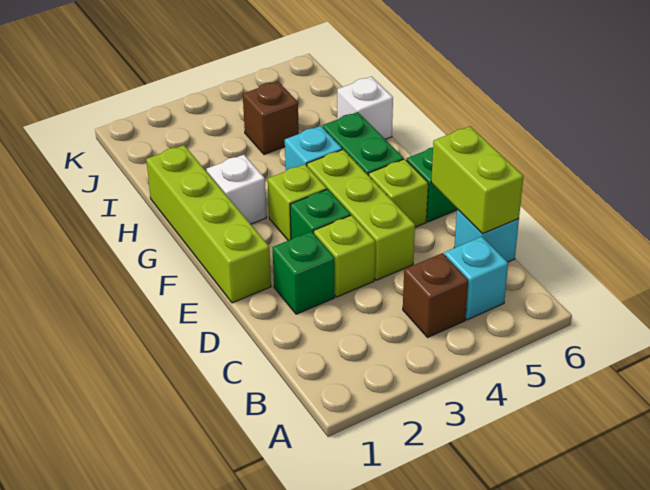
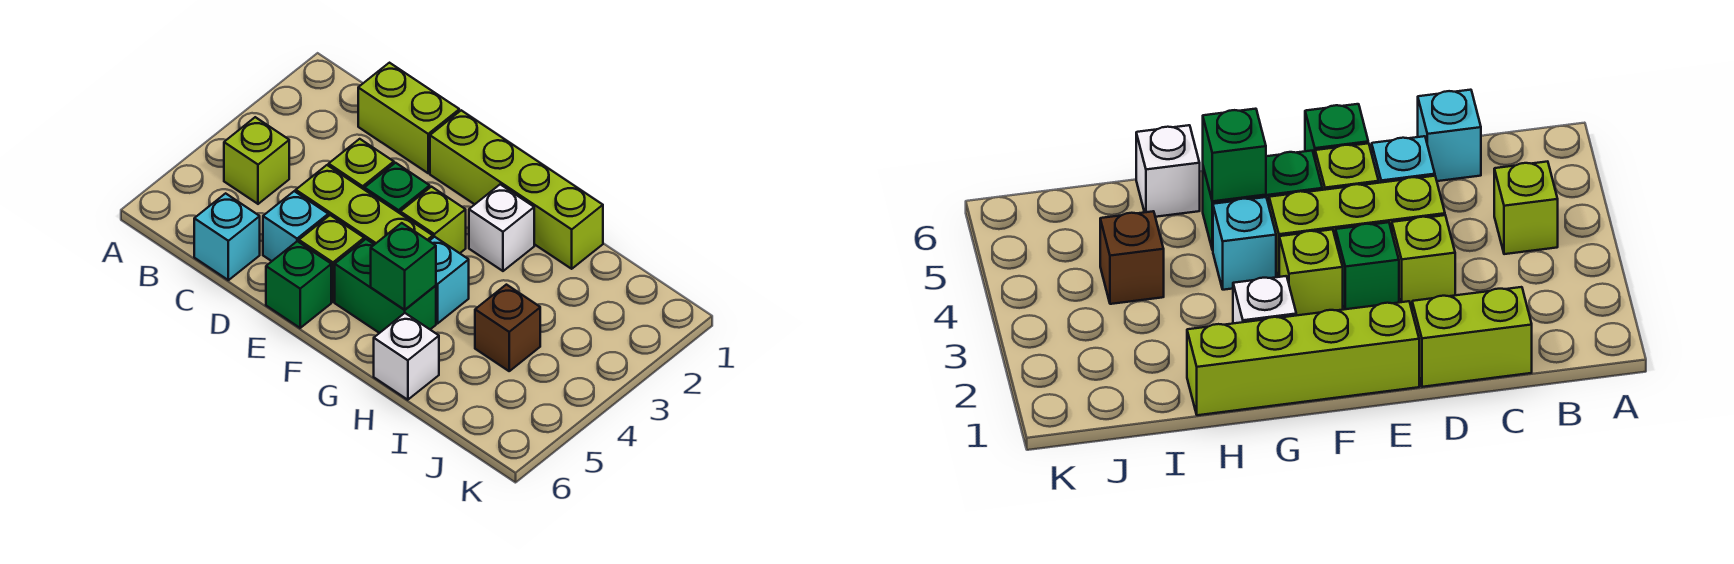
brown brick B4 level 1 -> lime brick B4 level 1
cyan brick B5 level 1 -> cyan brick D5 level 1
lime brick C6:D6 level 2 -> lime brick C1:D1 level 1
green brick D2 level 1 -> green brick G5 level 2

